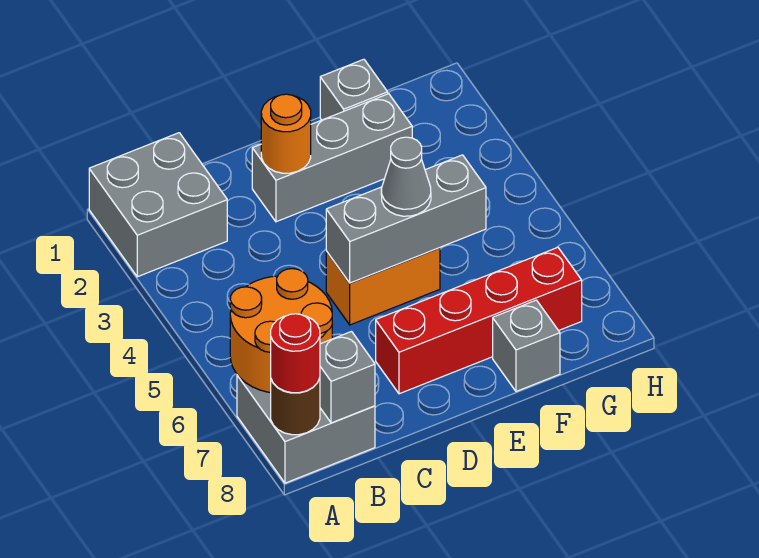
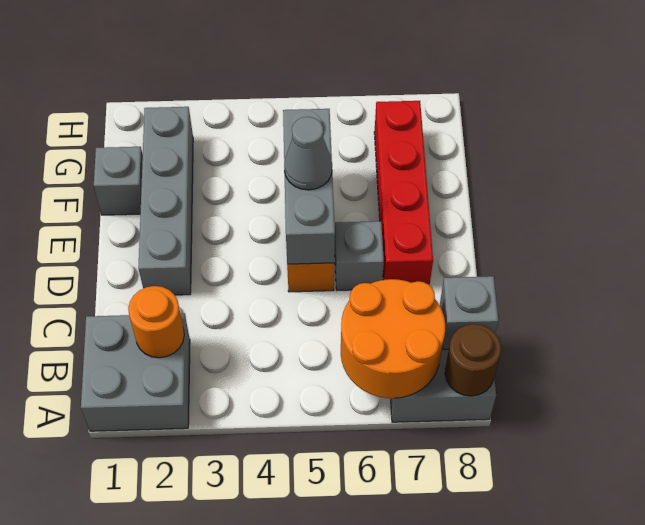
red round brick A8 level 3 -> none
grey brick D2:F2 level 1 -> grey brick D2:G2 level 1
orange round brick D2 level 2 -> orange round brick B2 level 2
grey brick F8 level 1 -> grey brick D6 level 1

